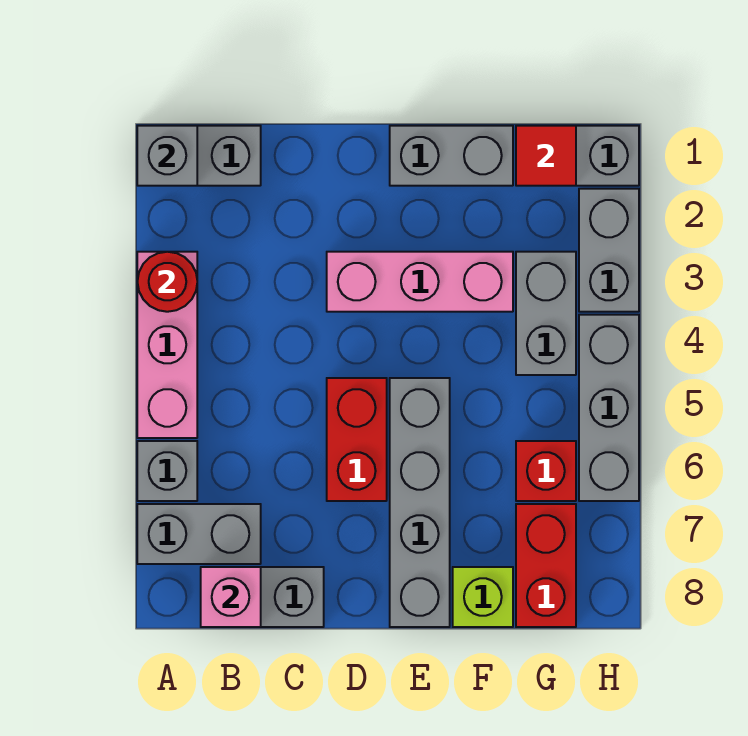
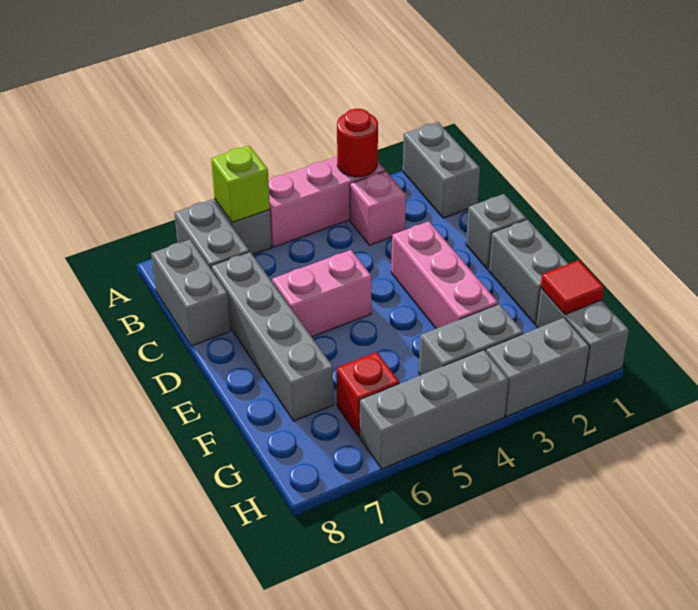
grey brick A1 level 2 -> grey brick D1 level 1
pink brick B8 level 2 -> pink brick B3 level 1
red brick D5:D6 level 1 -> pink brick D5:D6 level 1
grey brick E5:E8 level 1 -> grey brick C7:F7 level 1
lime brick F8 level 1 -> lime brick A6 level 2
red brick G7:G8 level 1 -> none

